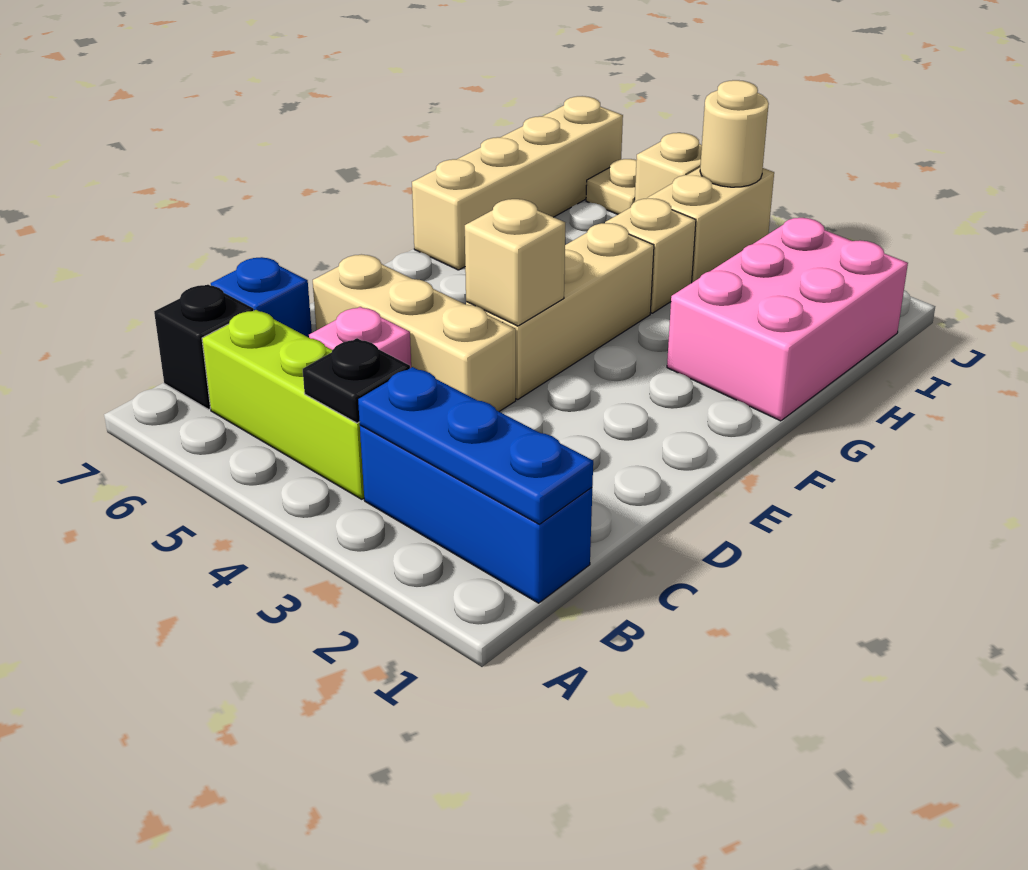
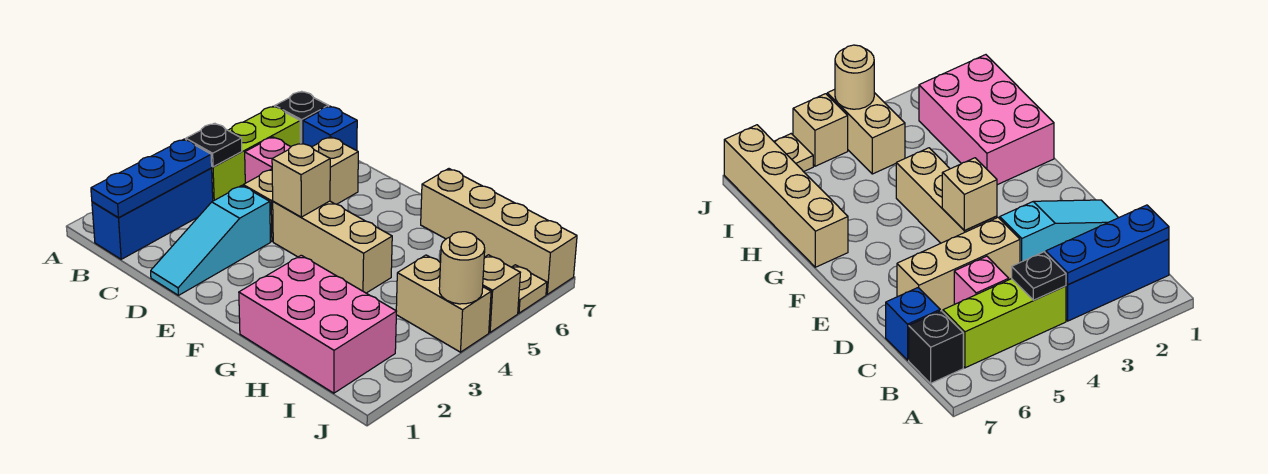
none -> cyan slope D1:D3 level 1 top 3
tan brick H4 level 1 -> none

